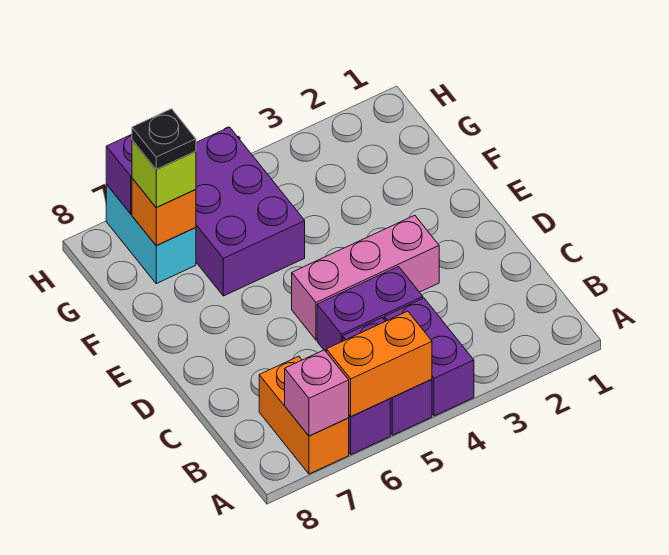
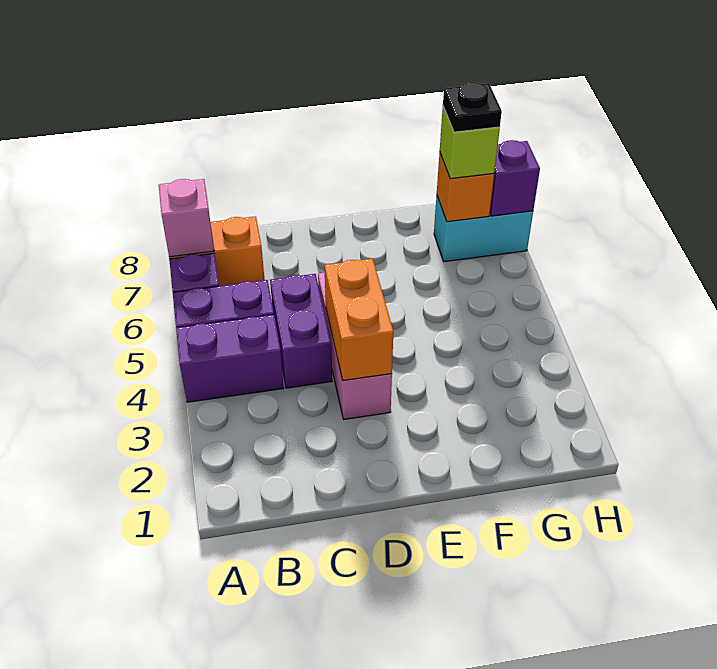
orange brick A5:A6 level 2 -> orange brick D3:D4 level 2
purple brick F5:H6 level 1 -> none

